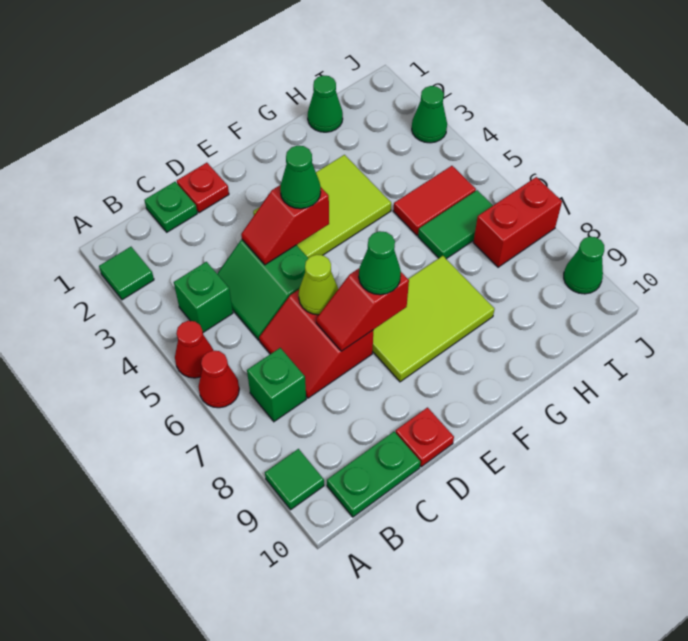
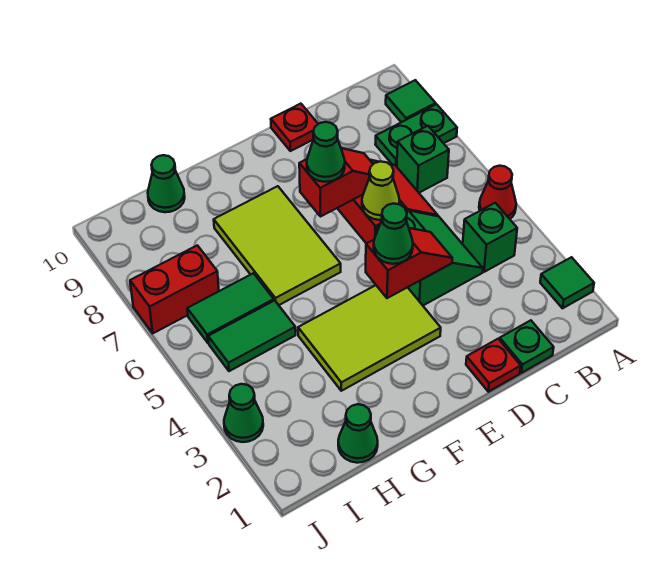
red cone A6 level 1 -> none
green plate B10:C10 level 1 -> green plate A8:B8 level 1
lime tile E7:G8 level 1 -> lime tile F6:G8 level 1
red tile H5:I5 level 1 -> green tile H5:I5 level 1
green cone J9 level 1 -> green cone H10 level 1

